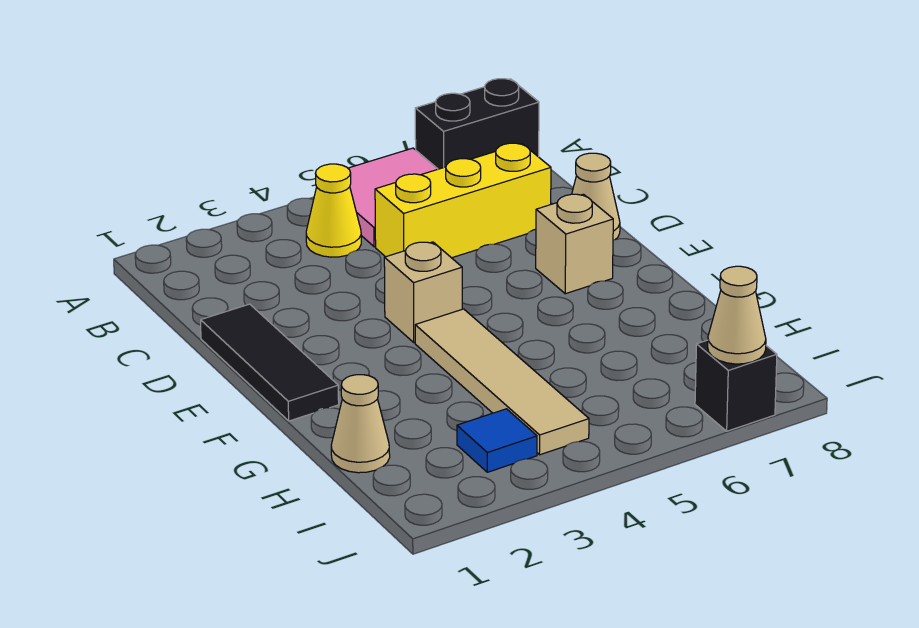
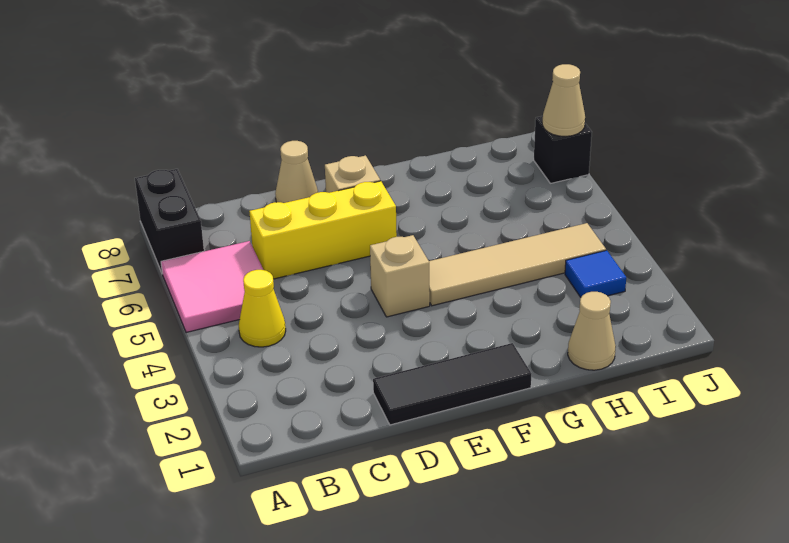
yellow brick C5:C7 level 1 -> yellow brick C6:E6 level 1

